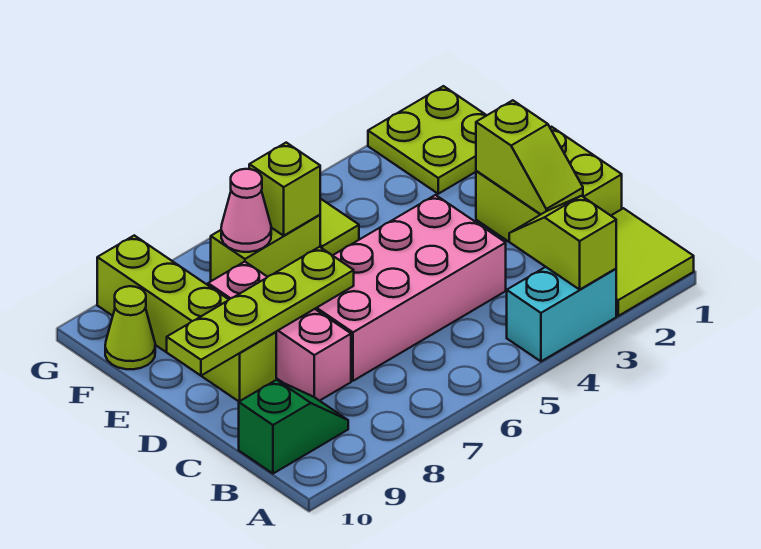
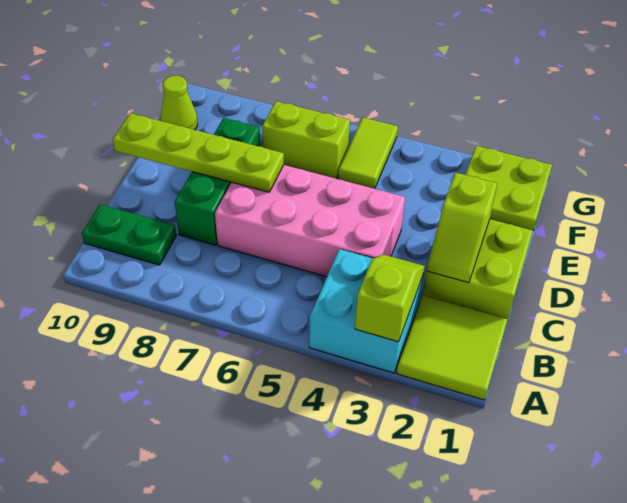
cyan brick A3:A4 level 1 -> cyan brick A3:B4 level 1
green slope B9:B10 level 1 top 10 -> green plate B9:B10 level 1
pink brick C8:E8 level 1 -> green brick C8:E8 level 1
lime brick D9:G9 level 1 -> none
lime brick F6 level 2 -> none
pink cone F7 level 2 -> none

